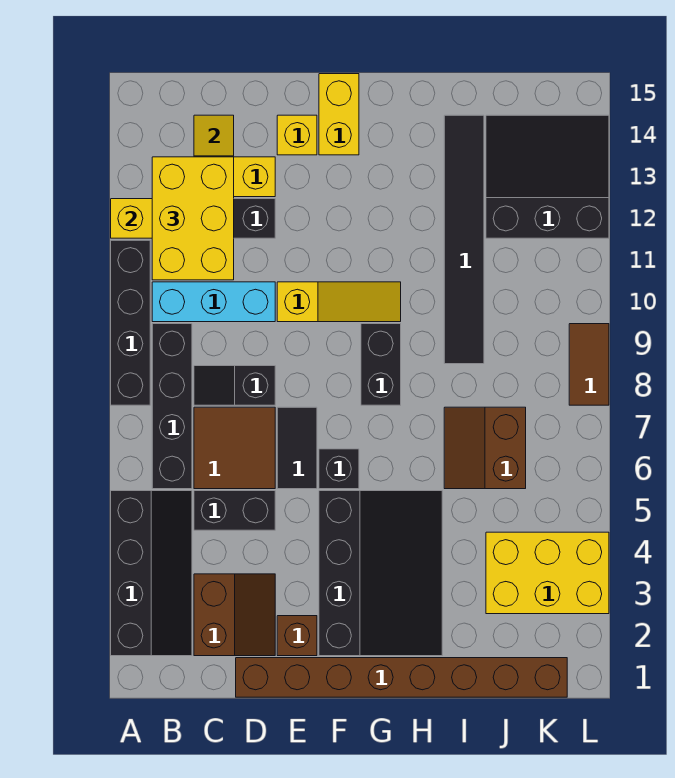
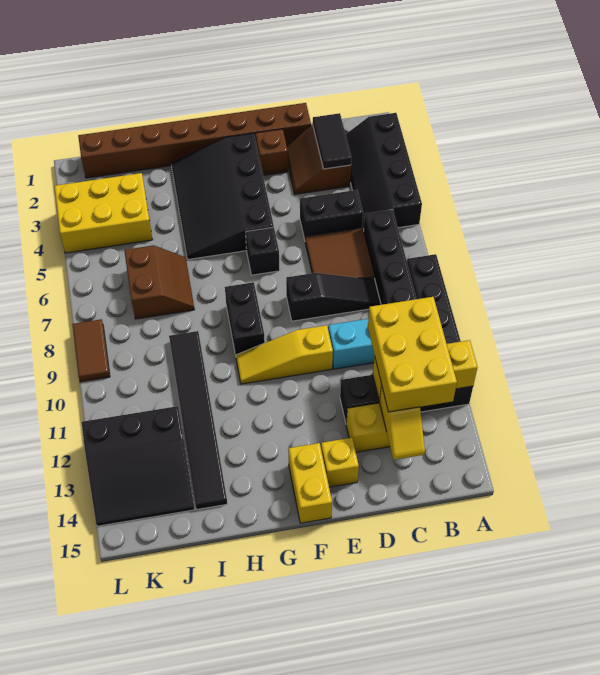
black slope C8:D8 level 1 top D -> black slope C8:E8 level 1 top E
black tile E6:E7 level 1 -> black tile C2:C3 level 2

